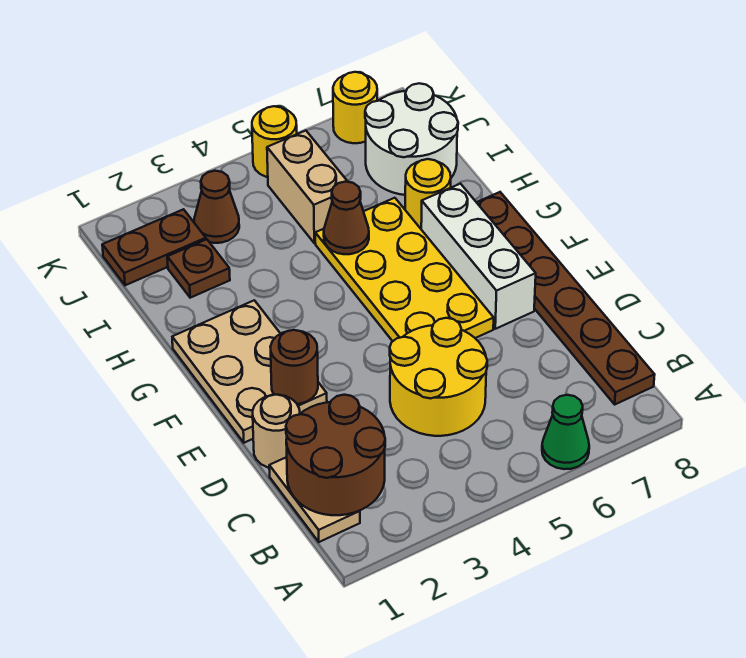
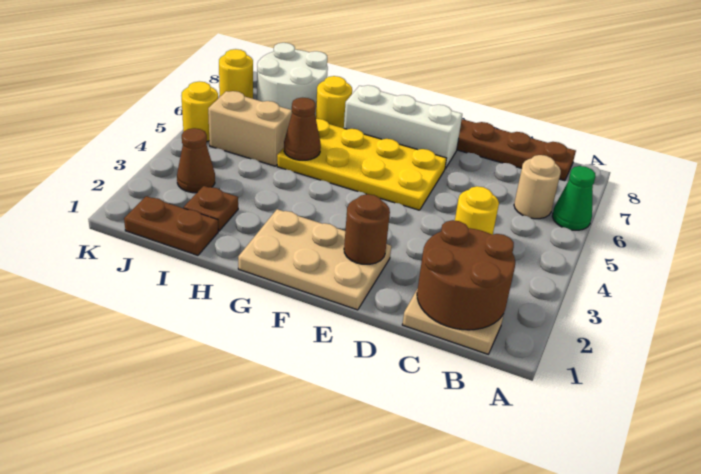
yellow round brick C4:D5 level 1 -> yellow round brick C4 level 1
tan round brick D1 level 1 -> tan round brick B6 level 1
brown plate J1:J2 level 1 -> brown plate I1:J1 level 1

